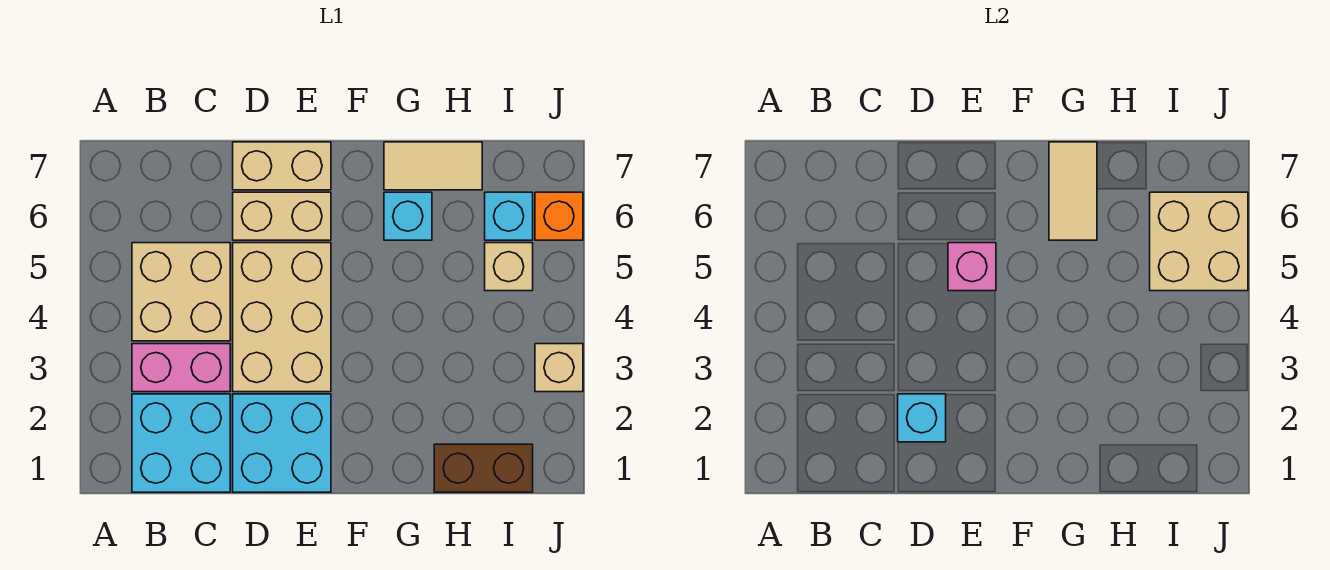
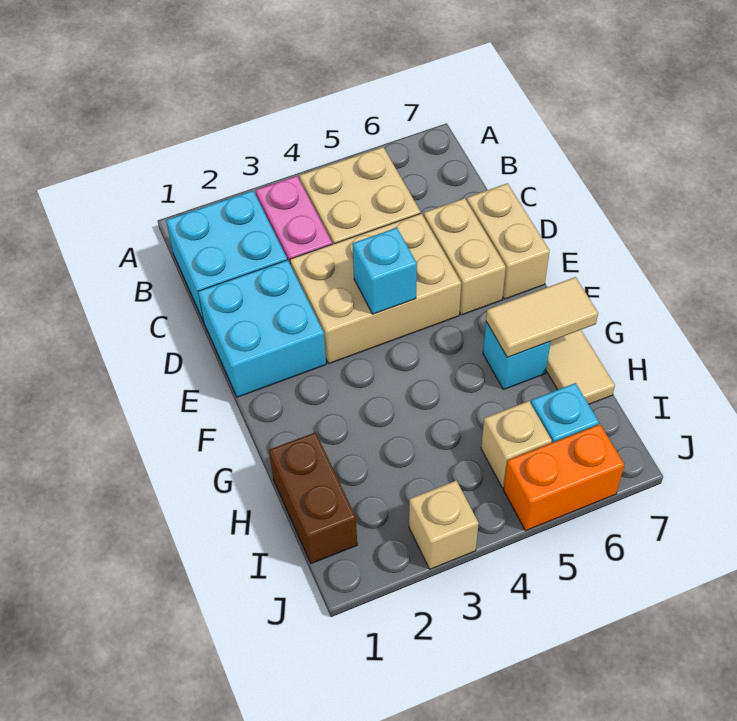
cyan brick D2 level 2 -> cyan brick E4 level 2
pink brick E5 level 2 -> none
tan brick I5:J6 level 2 -> none
orange brick J6 level 1 -> orange brick J5:J6 level 1

